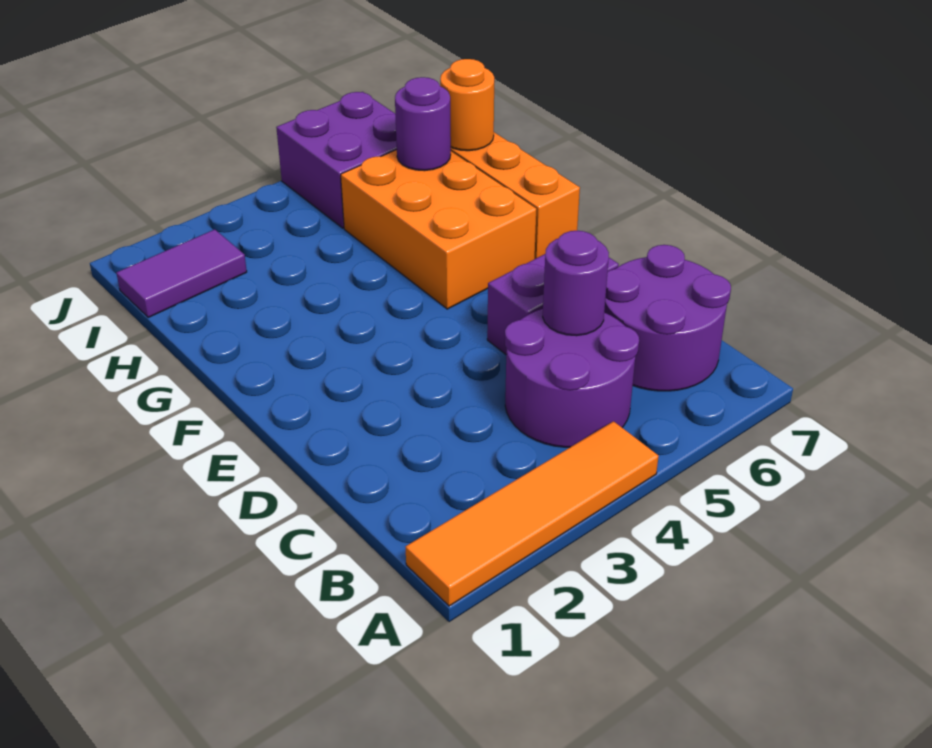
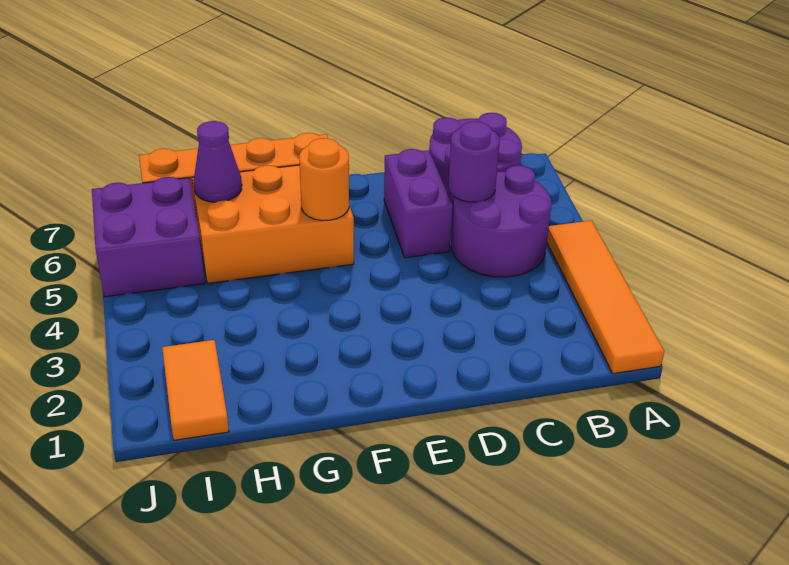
purple round brick H6 level 2 -> purple cone H6 level 2
orange round brick H7 level 2 -> orange round brick F5 level 2
purple tile I1:I2 level 1 -> orange tile I1:I2 level 1

